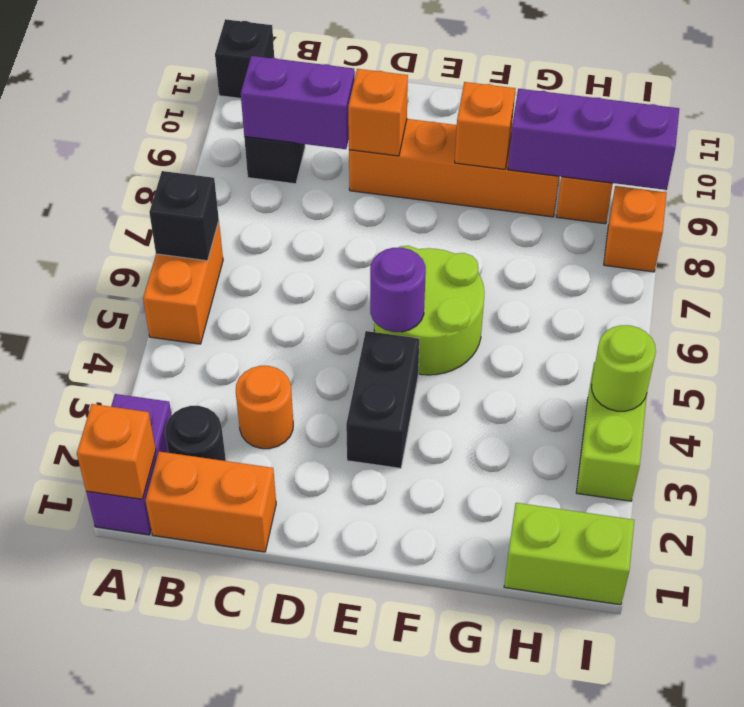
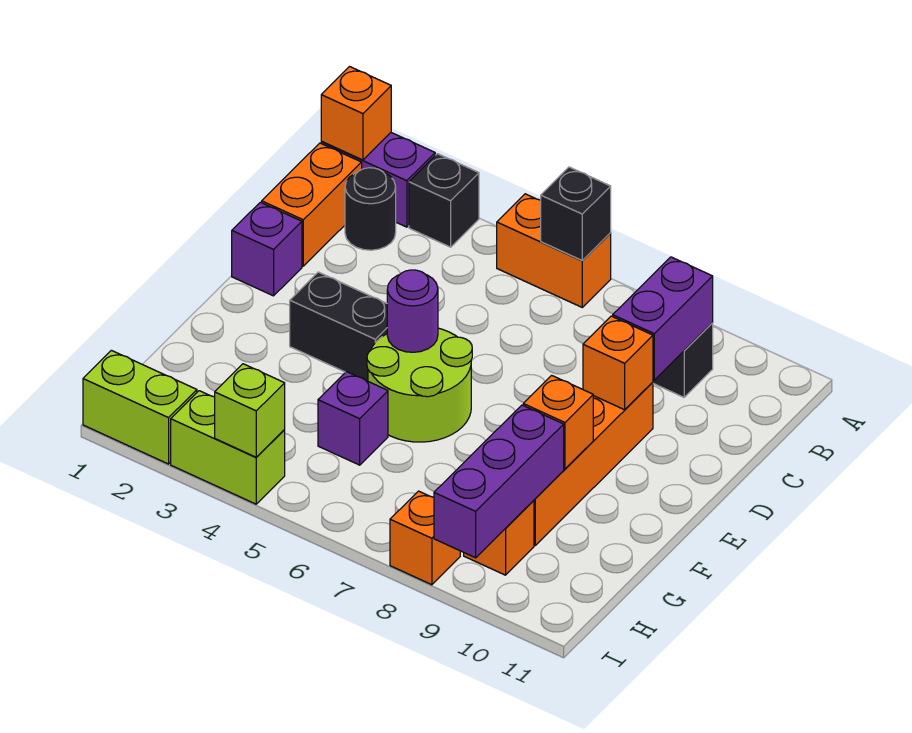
black brick A11 level 1 -> black brick A3 level 1
orange round brick C3 level 1 -> none
none -> purple brick D1 level 1
none -> purple brick G5 level 1
lime brick H1:I1 level 1 -> lime brick I1:I2 level 1
lime round brick I4 level 2 -> lime brick I4 level 2

